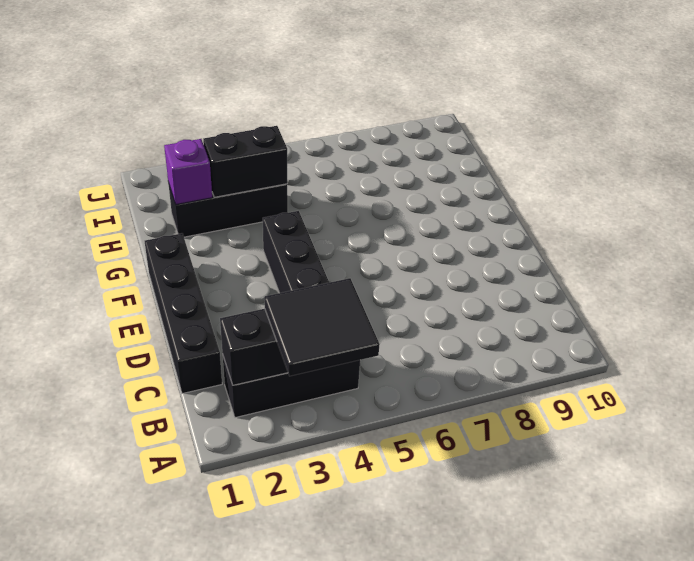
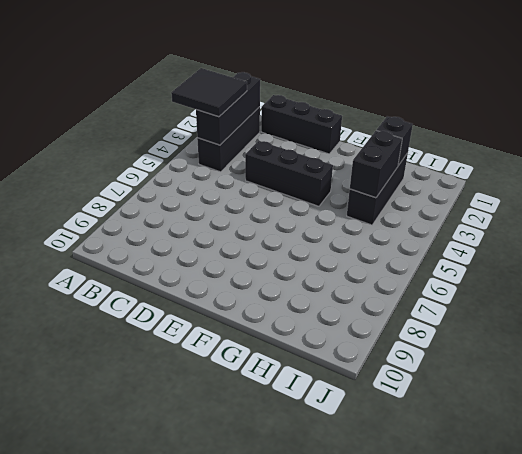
black brick C1:F1 level 1 -> black brick C1:E1 level 1
purple brick H2 level 2 -> black brick H2 level 2

